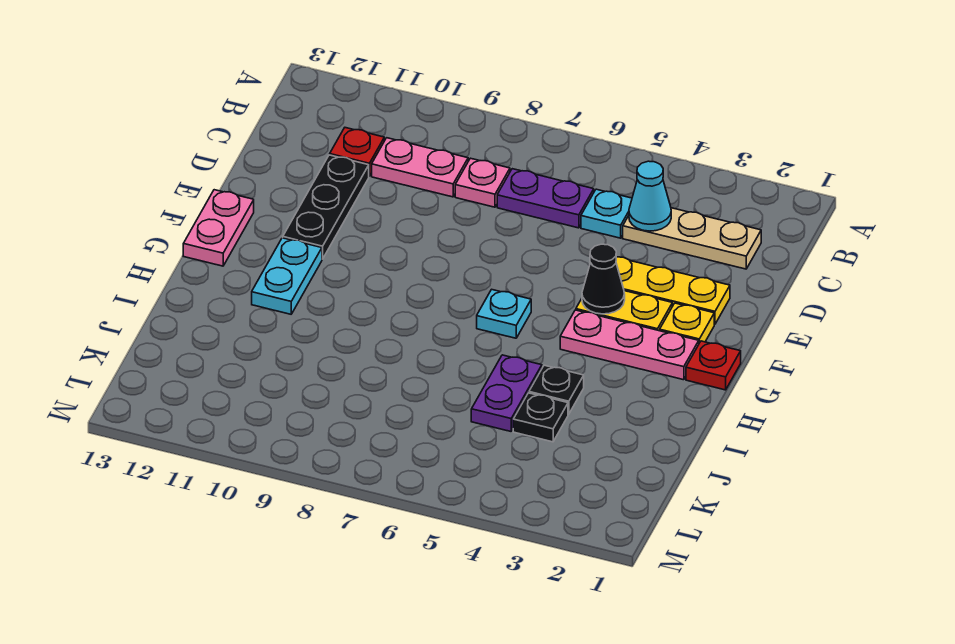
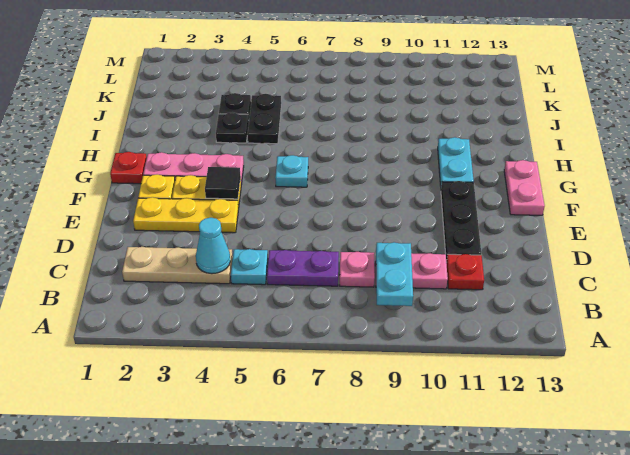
none -> cyan plate B9:C9 level 2
black cone F4 level 2 -> black tile F4 level 2
purple plate I5:J5 level 1 -> black plate I5:J5 level 1

